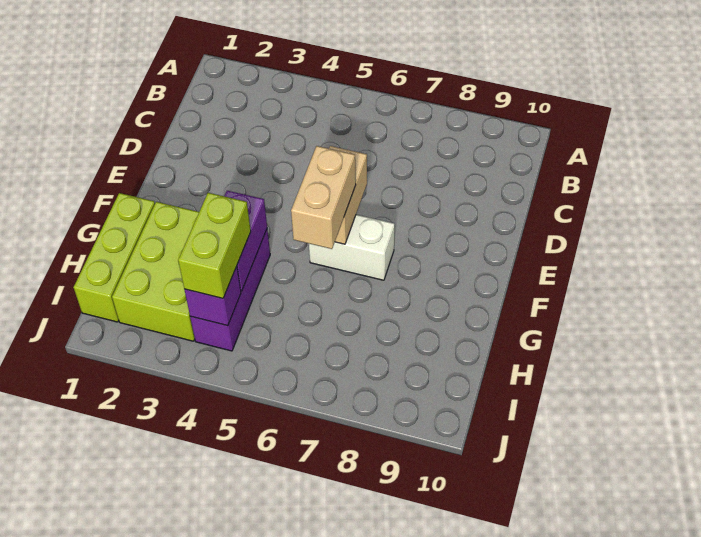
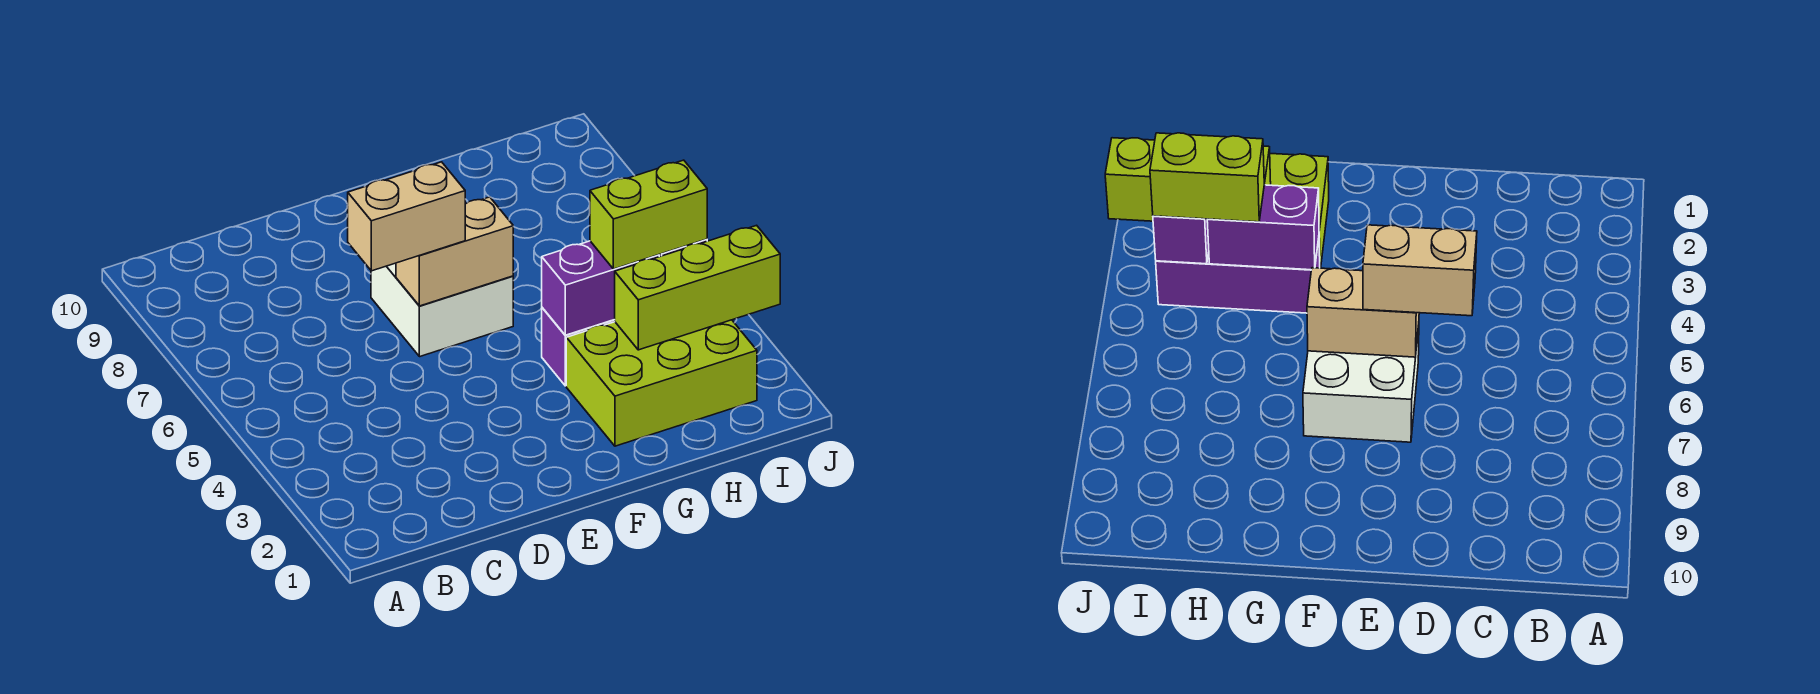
white brick F6:F7 level 1 -> white brick E6:F7 level 1
tan brick F6:G6 level 3 -> tan brick D6:E6 level 3
lime brick G1:I1 level 1 -> lime brick H3:J3 level 2

